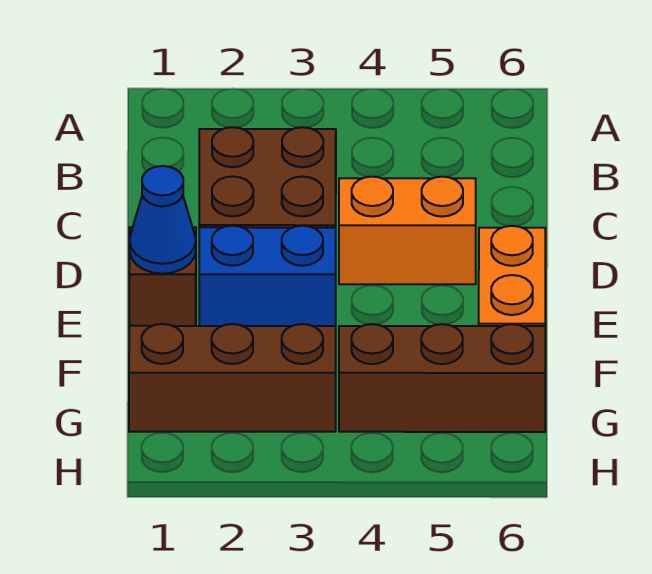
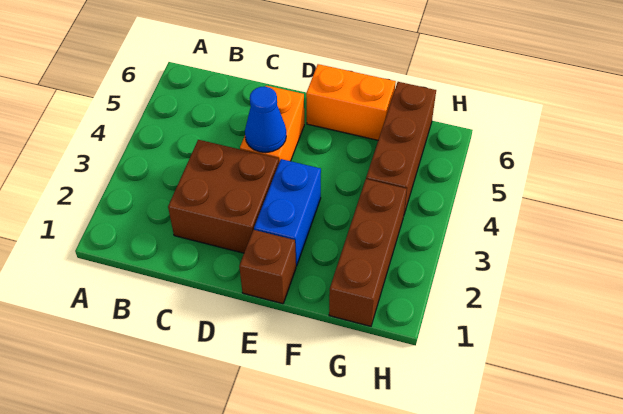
blue cone E1 level 2 -> blue cone D4 level 2

